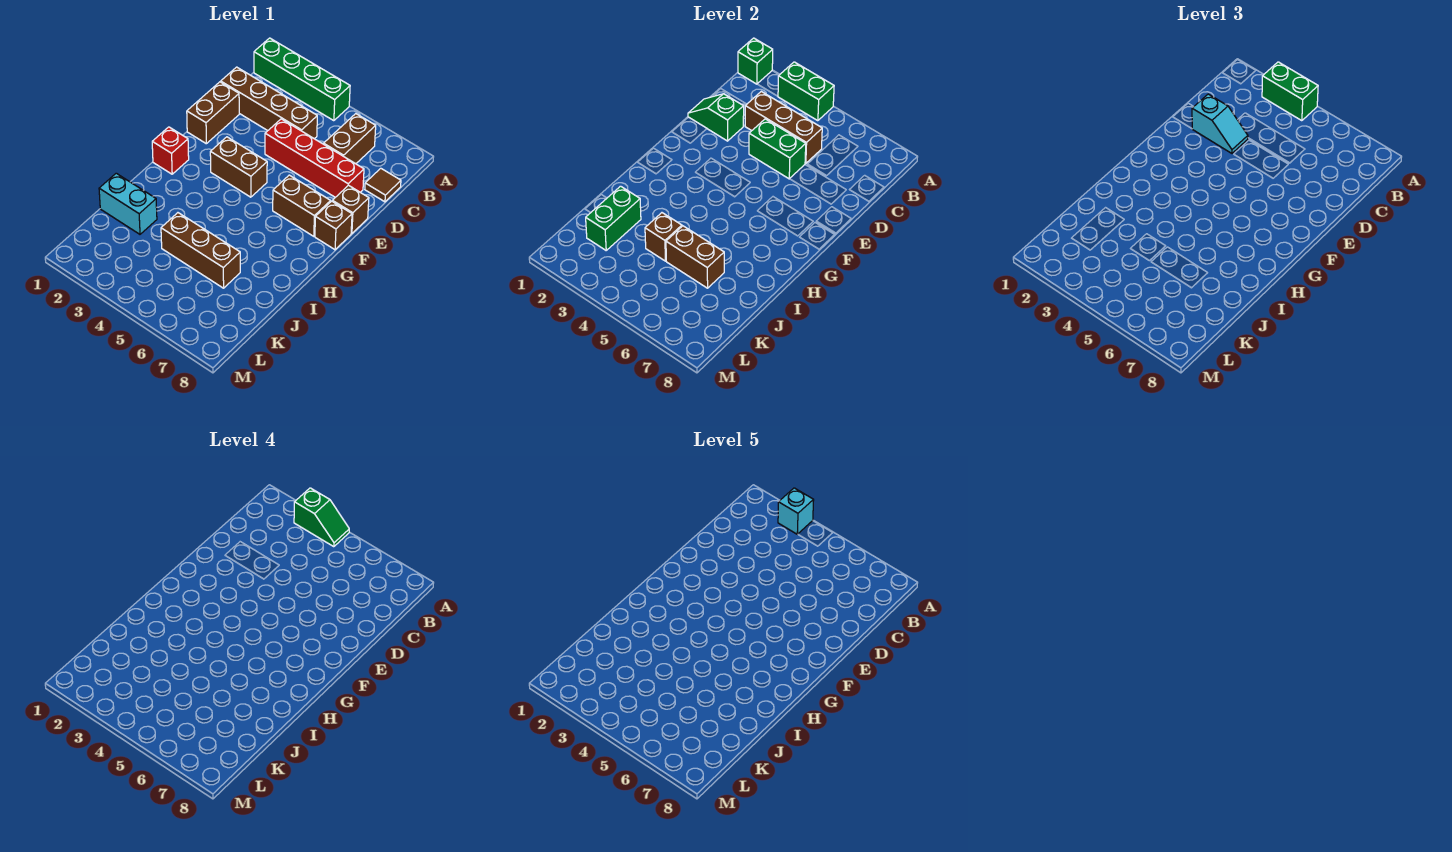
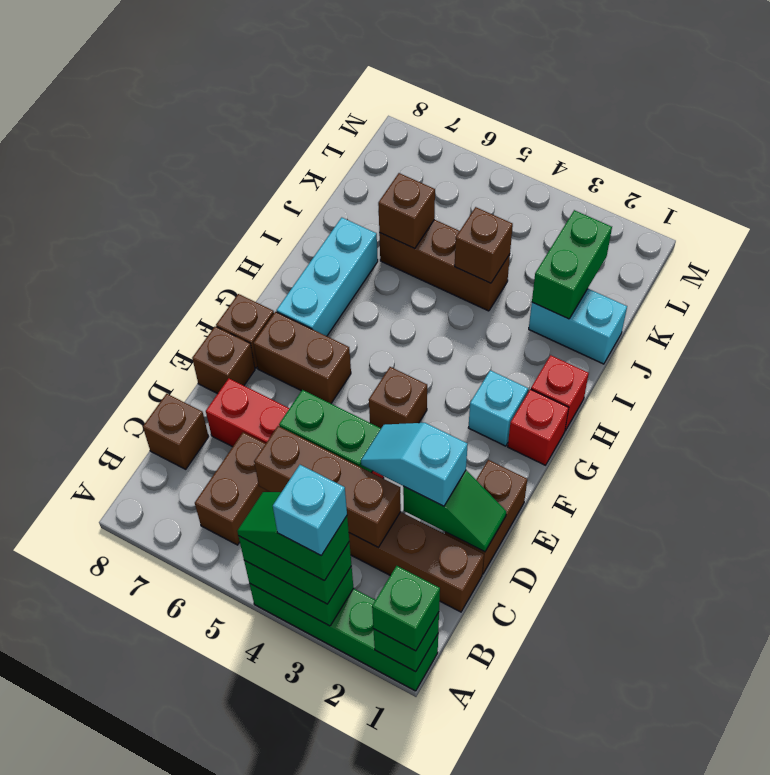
none -> green brick A1 level 3
brown tile C8 level 1 -> brown brick C8 level 1
brown brick F3:F4 level 1 -> brown brick F4 level 1
none -> cyan brick G2 level 1
none -> cyan brick G7:I7 level 1
none -> red brick H1 level 1
brown brick J5:J6 level 2 -> brown brick J6 level 2

